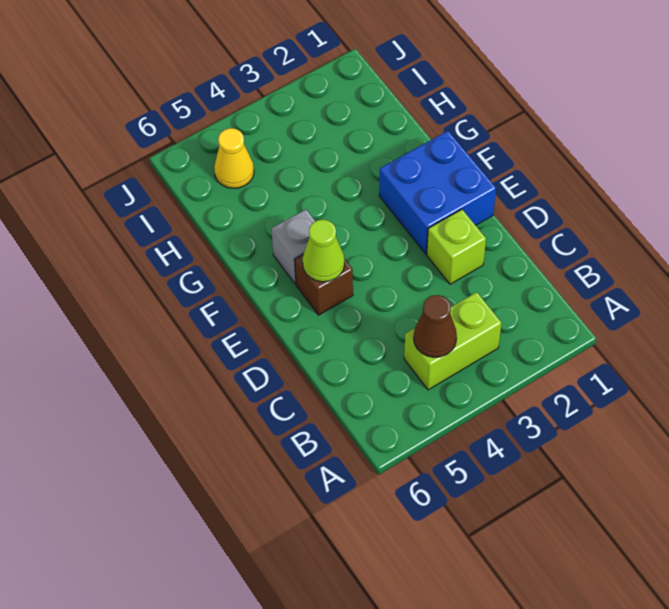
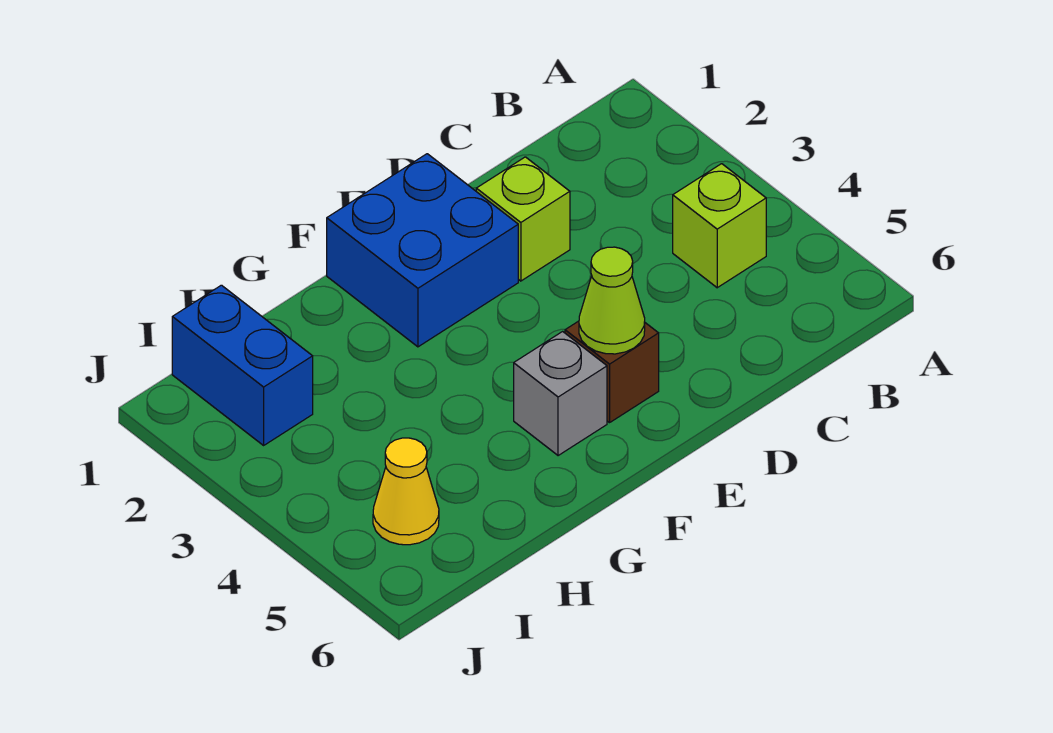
lime brick B3:B4 level 1 -> lime brick B4 level 1
brown cone B4 level 2 -> none
none -> blue brick I1:I2 level 1

